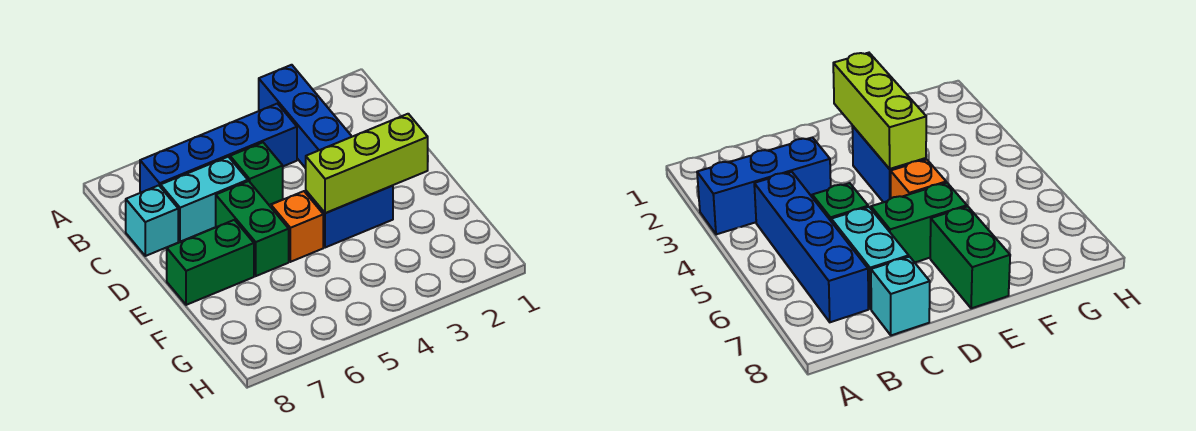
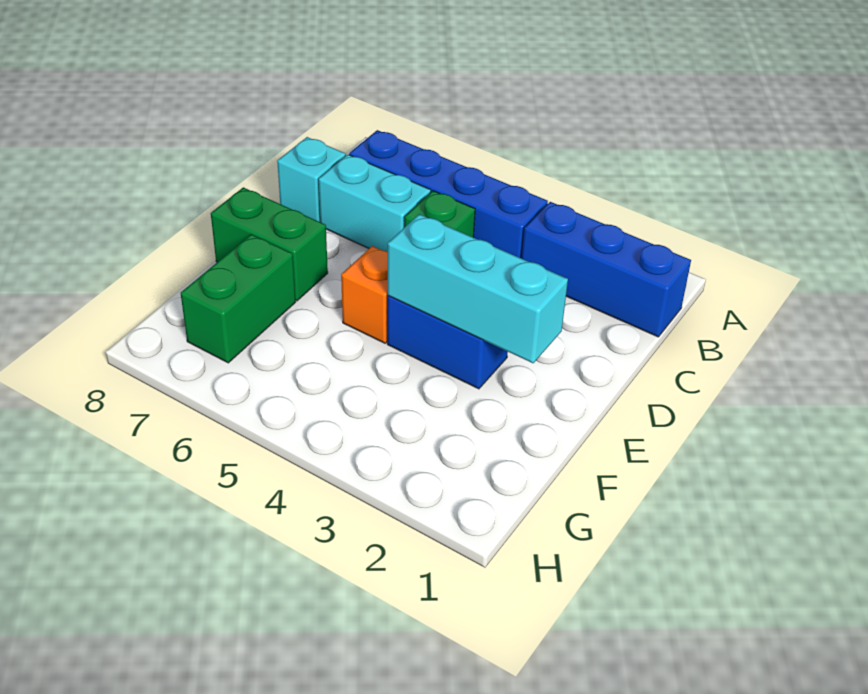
blue brick A3:C3 level 1 -> blue brick B1:B3 level 1
green brick D6:E6 level 1 -> green brick F7:G7 level 1
lime brick E2:E4 level 2 -> cyan brick E2:E4 level 2

